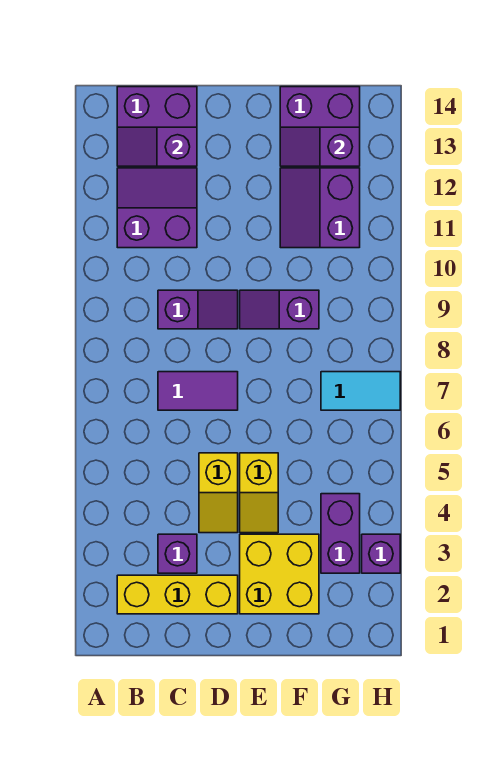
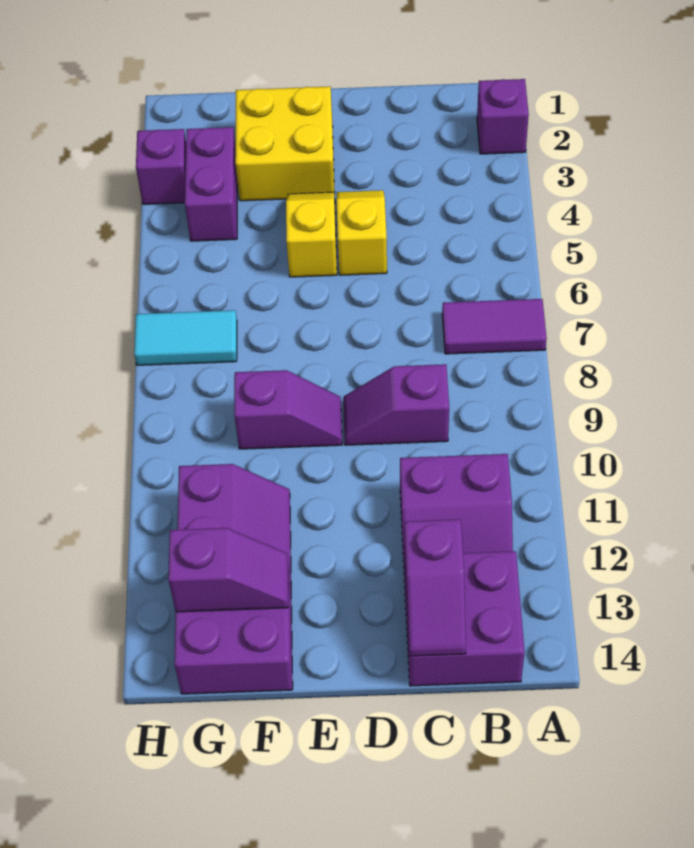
yellow brick B2:D2 level 1 -> none
purple slope B13:C13 level 2 top C -> purple slope C13:C14 level 2 top 13
purple brick C3 level 1 -> purple brick A2 level 1
purple tile C7:D7 level 1 -> purple tile A7:B7 level 1

